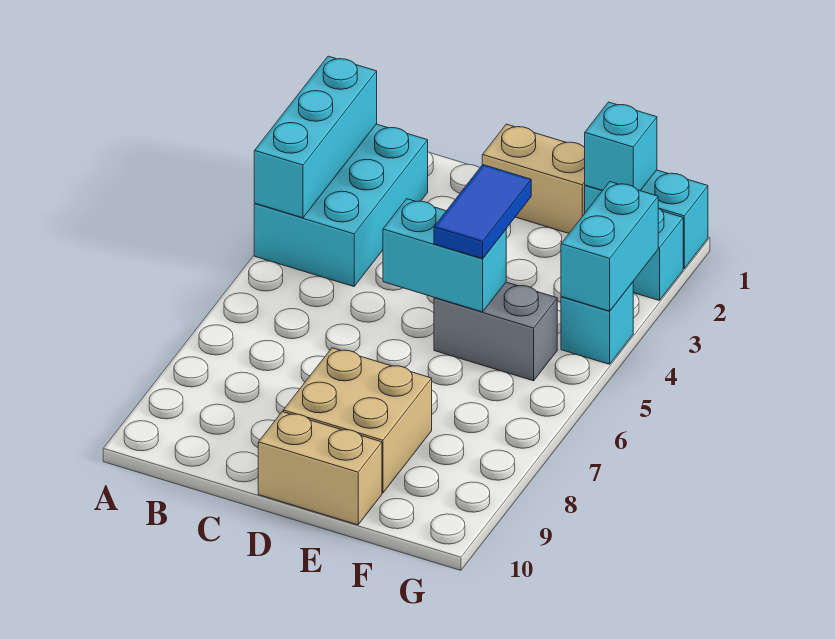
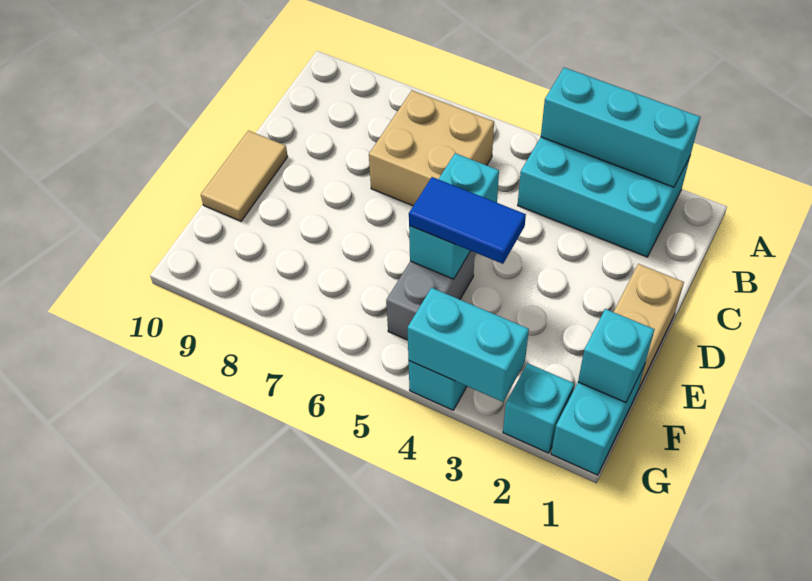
tan brick D8:E9 level 1 -> tan brick B6:C7 level 1
tan brick D10:E10 level 1 -> tan tile D10:E10 level 1

